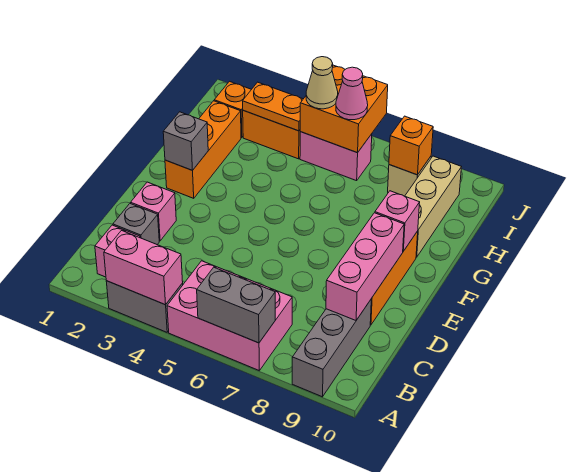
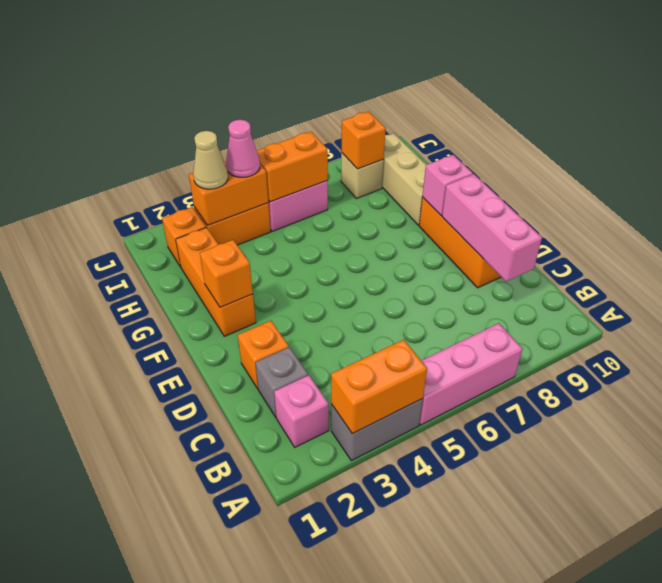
pink brick A3:A4 level 2 -> orange brick A3:A4 level 2
pink brick A5:B7 level 1 -> pink brick A5:A7 level 1
grey brick A6:A7 level 2 -> none
grey brick A9:C9 level 1 -> none
pink brick D2 level 1 -> orange brick D2 level 1
grey brick F2 level 2 -> orange brick F2 level 2
orange plate I3:I4 level 2 -> orange brick I3:I4 level 2
orange brick I5:J6 level 2 -> orange brick I5:I6 level 2
tan cone I5 level 3 -> tan cone I3 level 3
pink cone I6 level 3 -> pink cone I4 level 3

